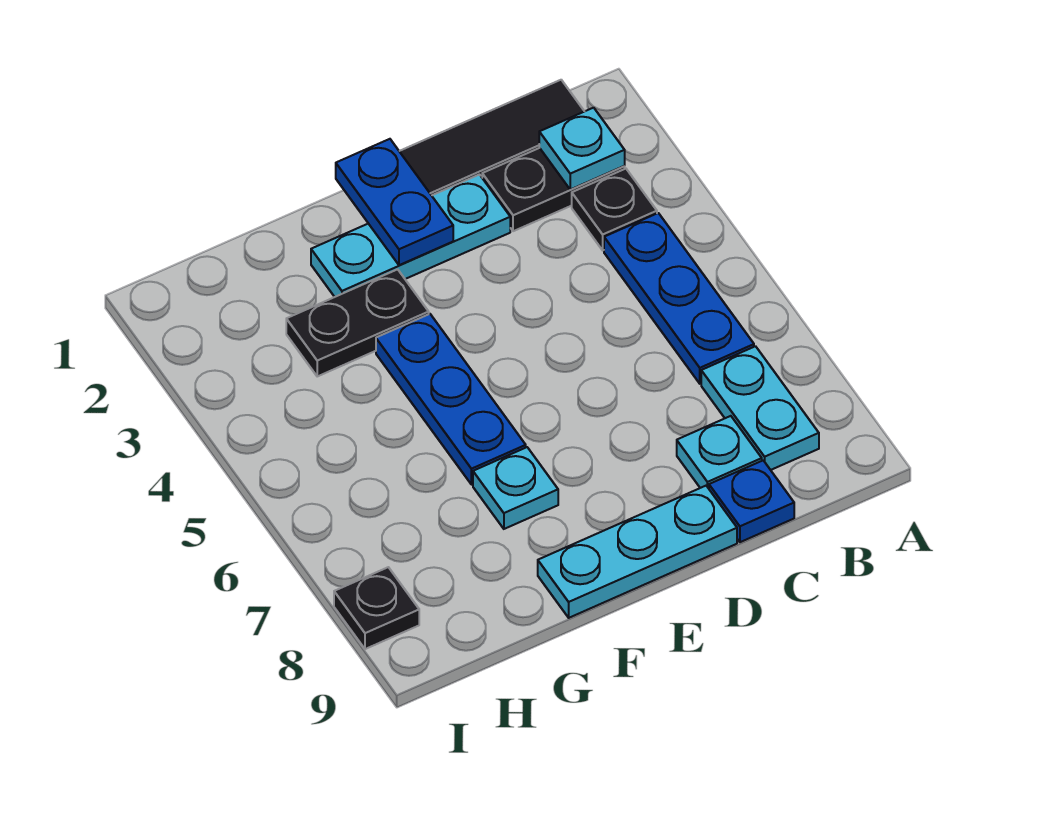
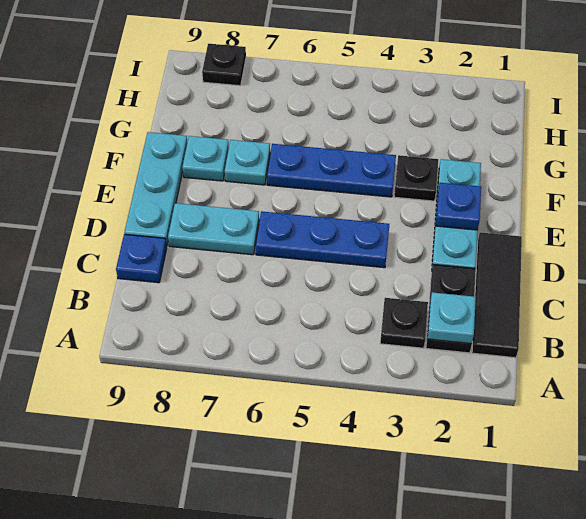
blue plate B4:B6 level 1 -> blue plate D4:D6 level 1
cyan plate B7:B8 level 1 -> cyan plate D7:D8 level 1
cyan plate C8 level 1 -> cyan plate F8 level 1
blue plate E1:E2 level 2 -> blue plate E2 level 2
black plate F3:G3 level 1 -> black plate F3 level 1

